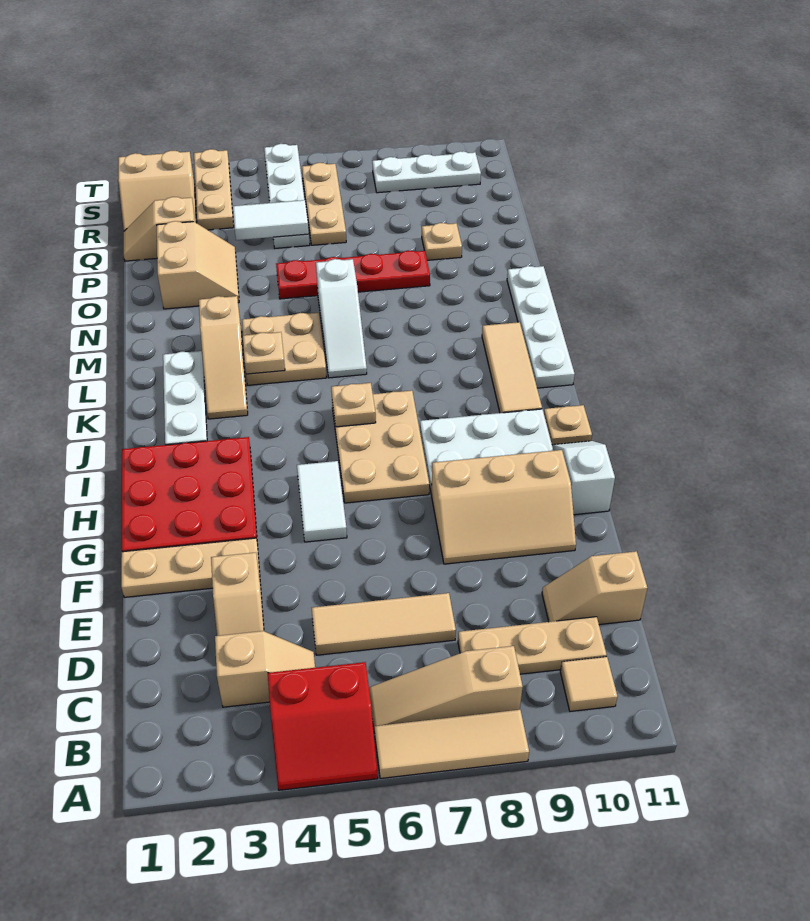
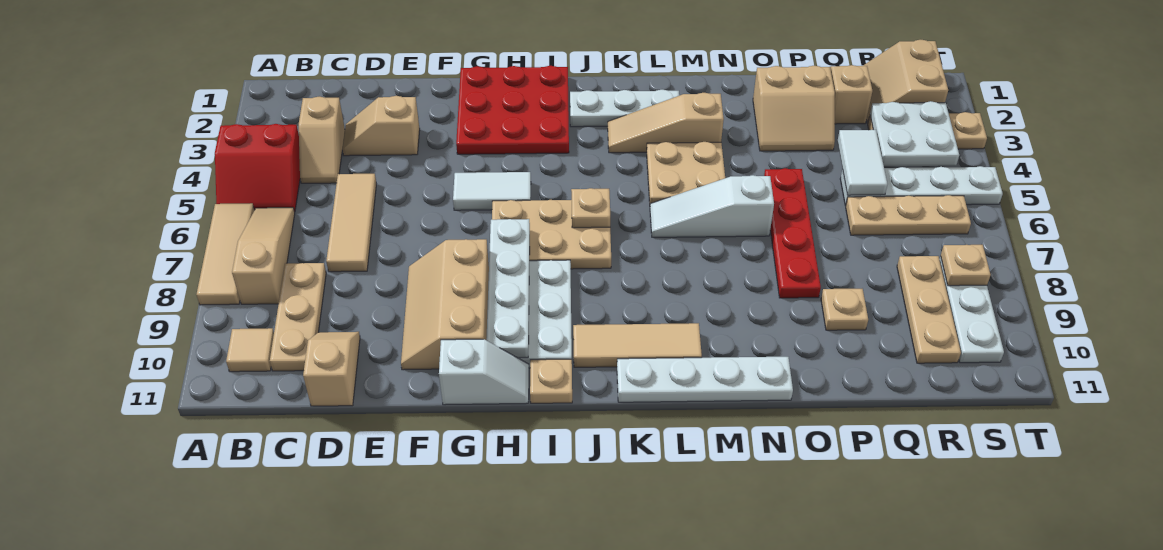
red slope A4:B5 level 1 top B -> red slope A4:B5 level 1 top 4
tan plate F1:F3 level 1 -> tan plate R8:R10 level 1
none -> white plate H7:H10 level 2
tan plate L4 level 2 -> tan plate S8 level 2
none -> white plate R3:S4 level 2

